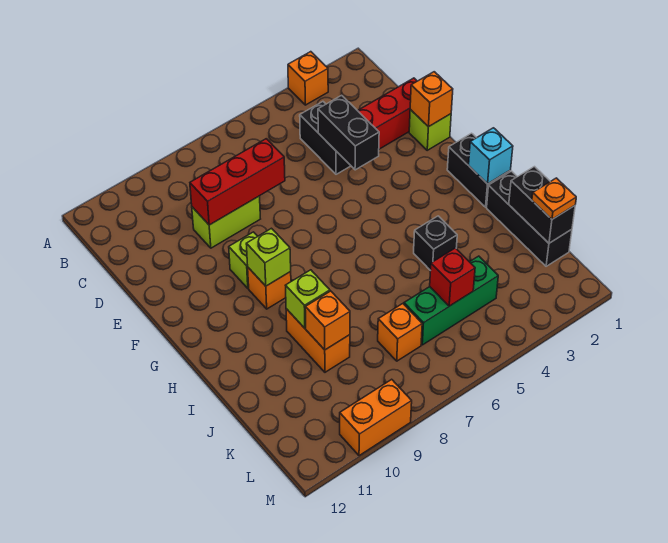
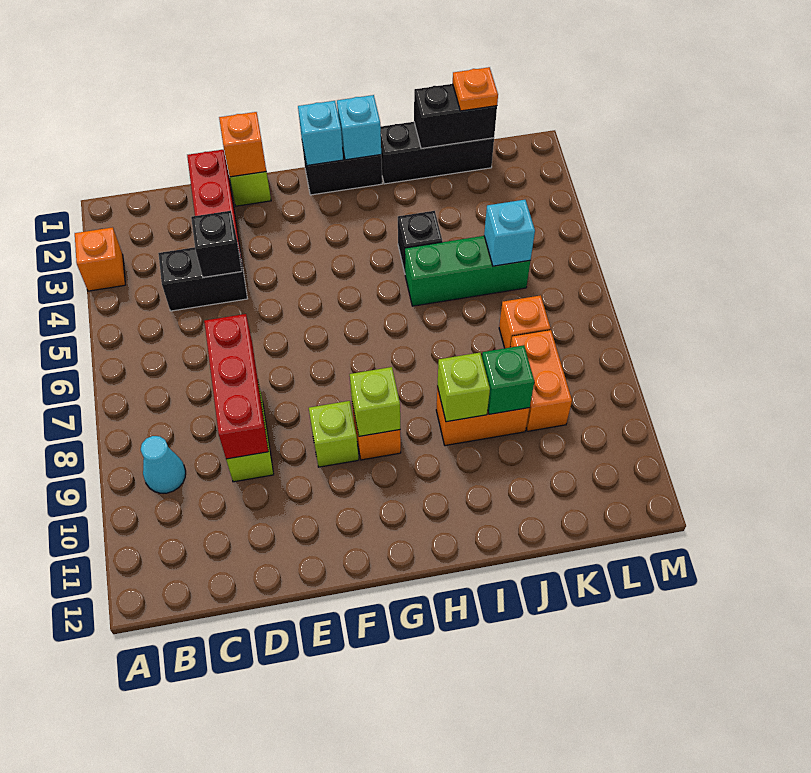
none -> cyan cone B9 level 1
black brick D4:E4 level 2 -> black brick D4 level 2
none -> cyan brick G1 level 2
orange brick J9 level 2 -> green brick J9 level 2
green brick K4:K6 level 1 -> green brick I5:K5 level 1
red brick K5 level 2 -> cyan brick K5 level 2
orange brick M9:M10 level 1 -> orange brick K8:K9 level 1

